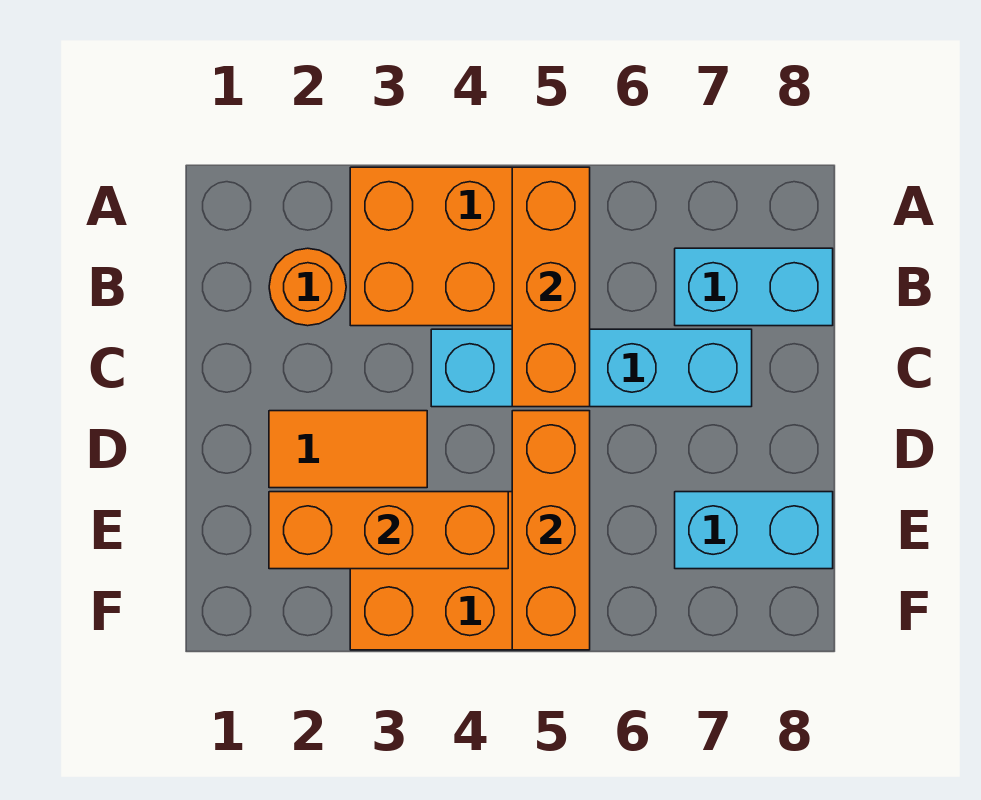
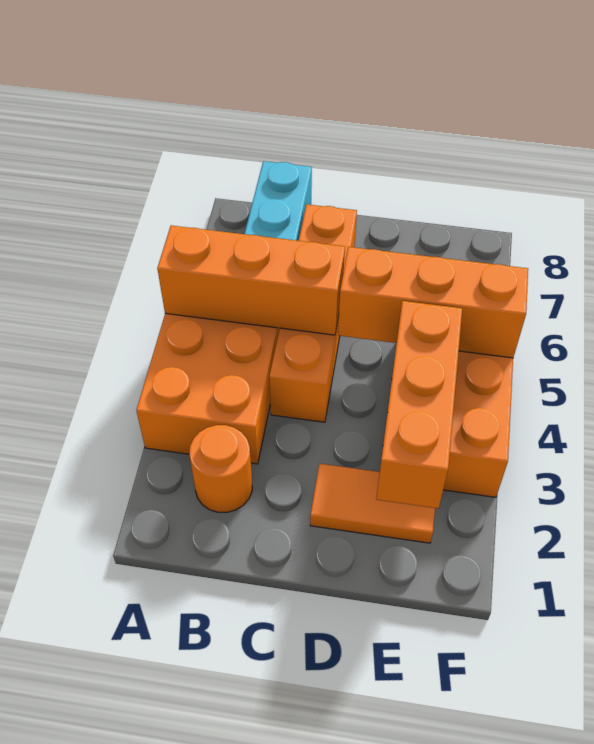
cyan brick C4:C7 level 1 -> orange brick C4:C7 level 1
orange tile D2:D3 level 1 -> orange tile D2:E2 level 1
cyan brick E7:E8 level 1 -> none

